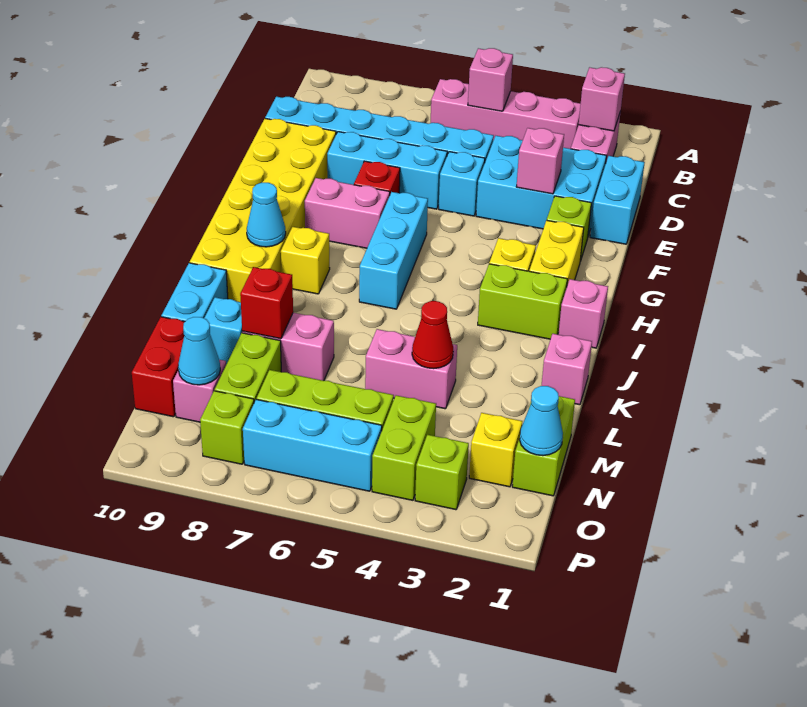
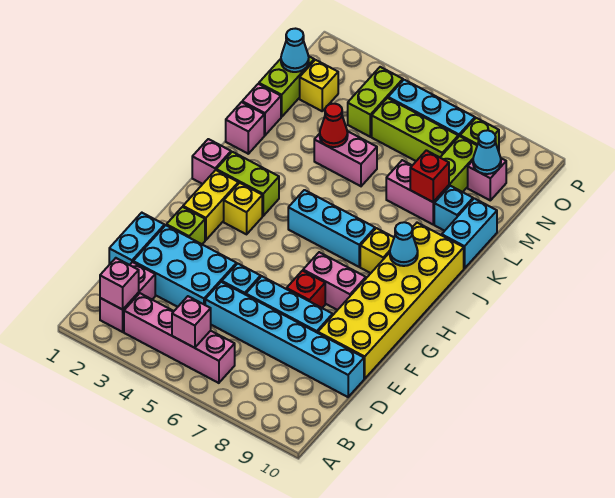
pink brick E3 level 2 -> pink brick L1 level 1
cyan brick G6:I6 level 1 -> cyan brick I5:I7 level 1
red brick M10:N10 level 1 -> none
lime brick O3 level 1 -> none

